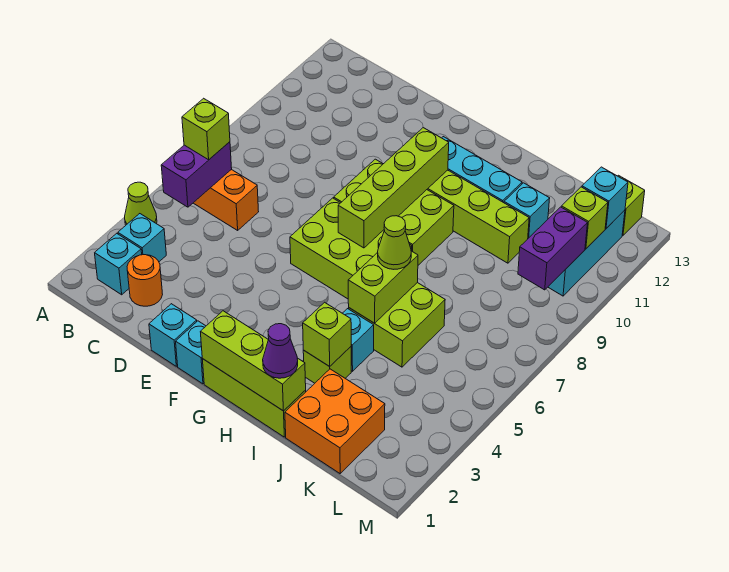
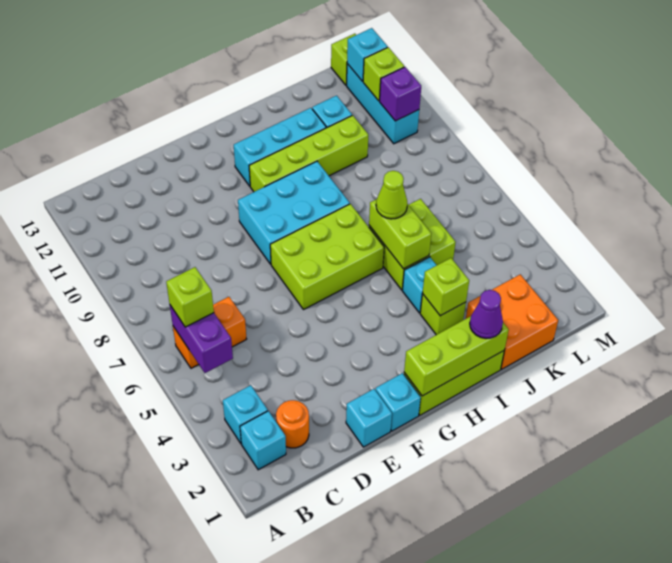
lime cone A4 level 1 -> none
lime brick F8:H9 level 1 -> cyan brick F8:H9 level 1
lime brick G7:G10 level 2 -> none
purple brick L9:L10 level 2 -> purple brick L10 level 2

